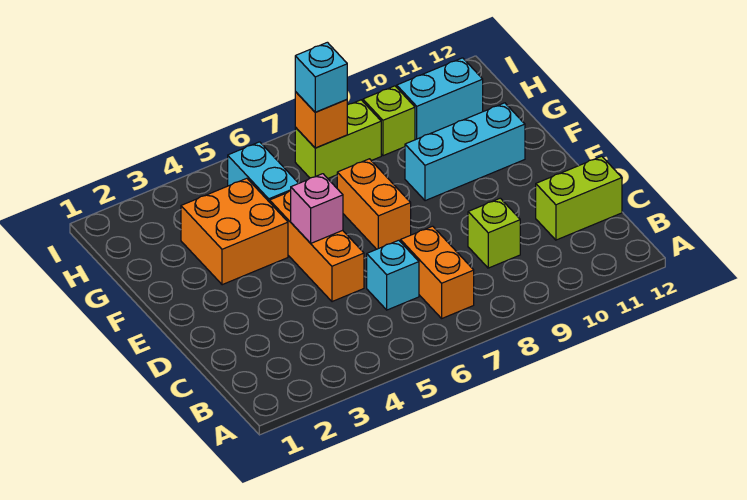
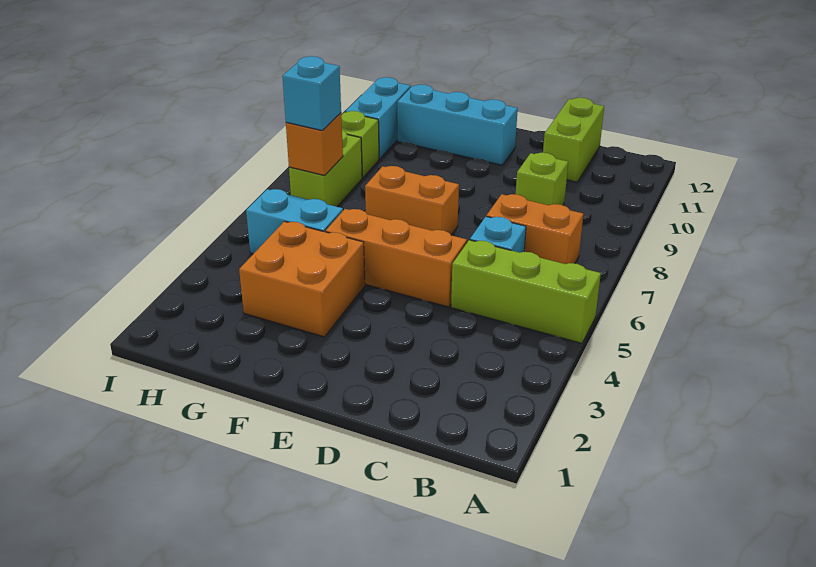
none -> lime brick A5:C5 level 1
pink brick E5 level 2 -> none
cyan brick F9:F11 level 1 -> cyan brick E11:G11 level 1

